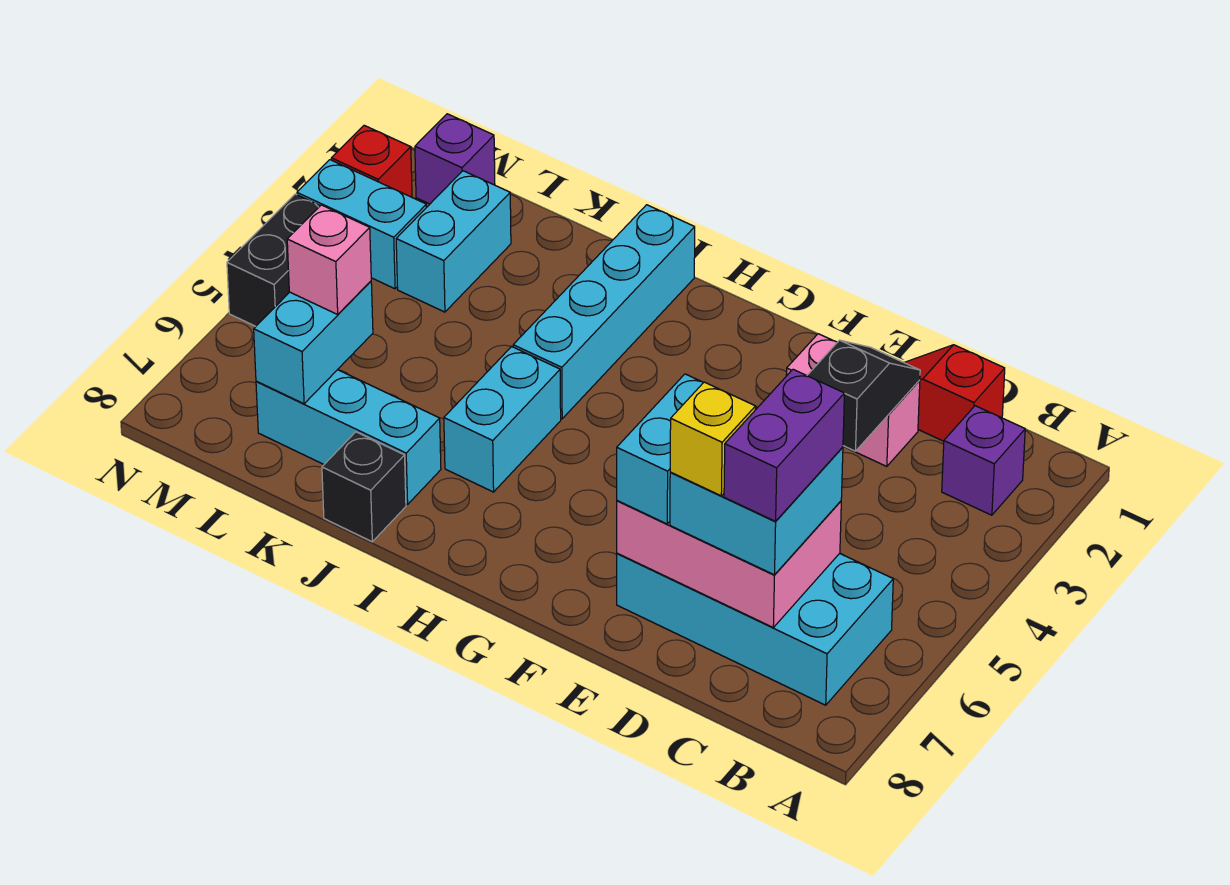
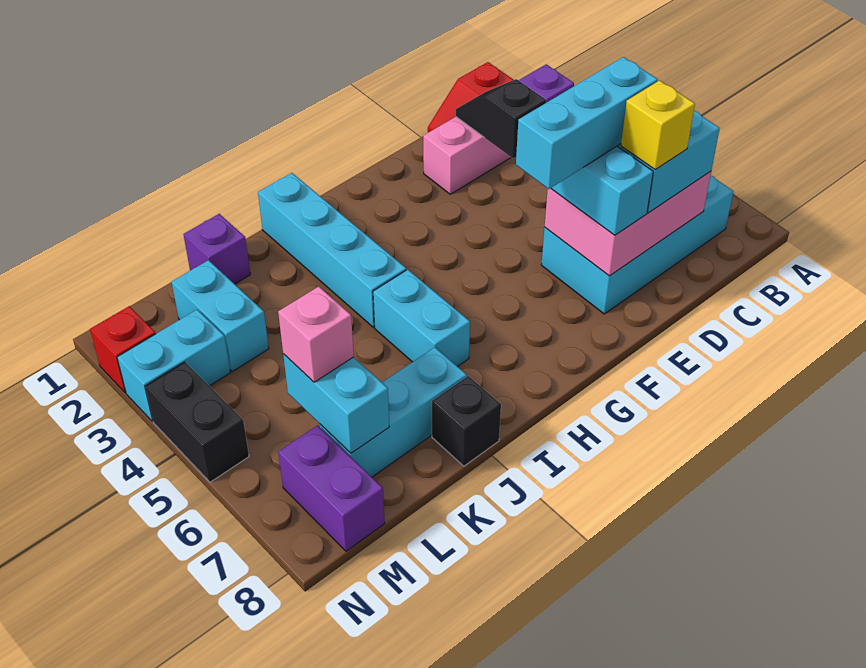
purple brick C6:C7 level 4 -> purple brick M7:M8 level 1
none -> cyan brick D6:F6 level 4
purple brick M1 level 1 -> purple brick K1 level 1

